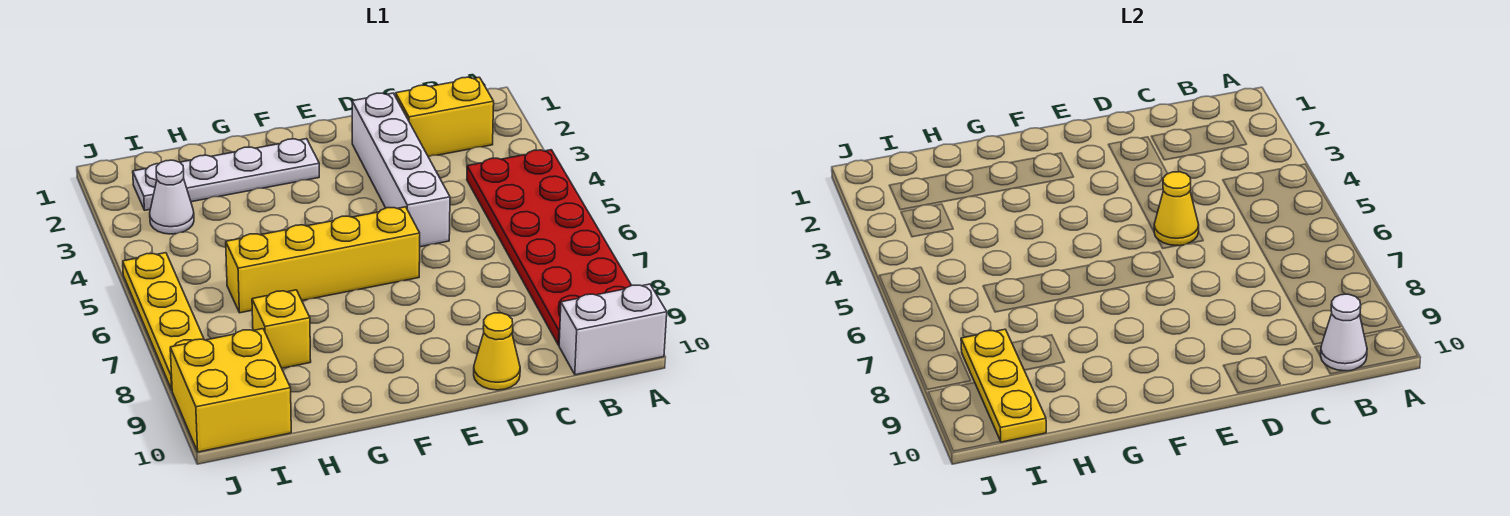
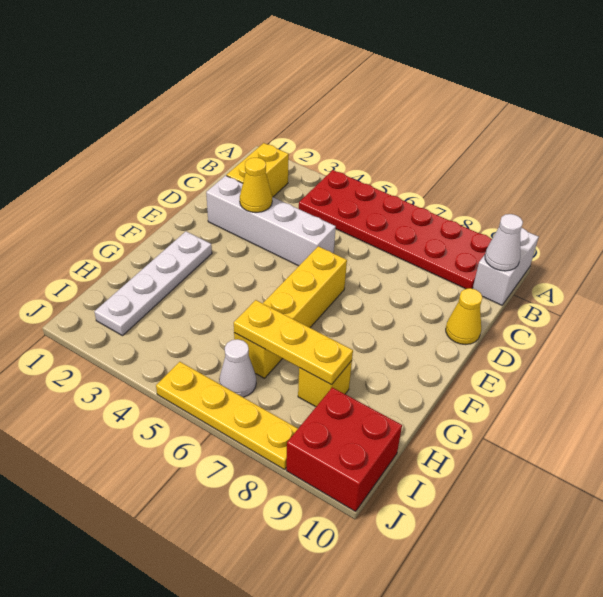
yellow cone D5 level 2 -> yellow cone D3 level 2
white cone I3 level 1 -> white cone I6 level 1
yellow plate I8:I10 level 2 -> yellow plate H6:H8 level 2
yellow brick I9:J10 level 1 -> red brick I9:J10 level 1

